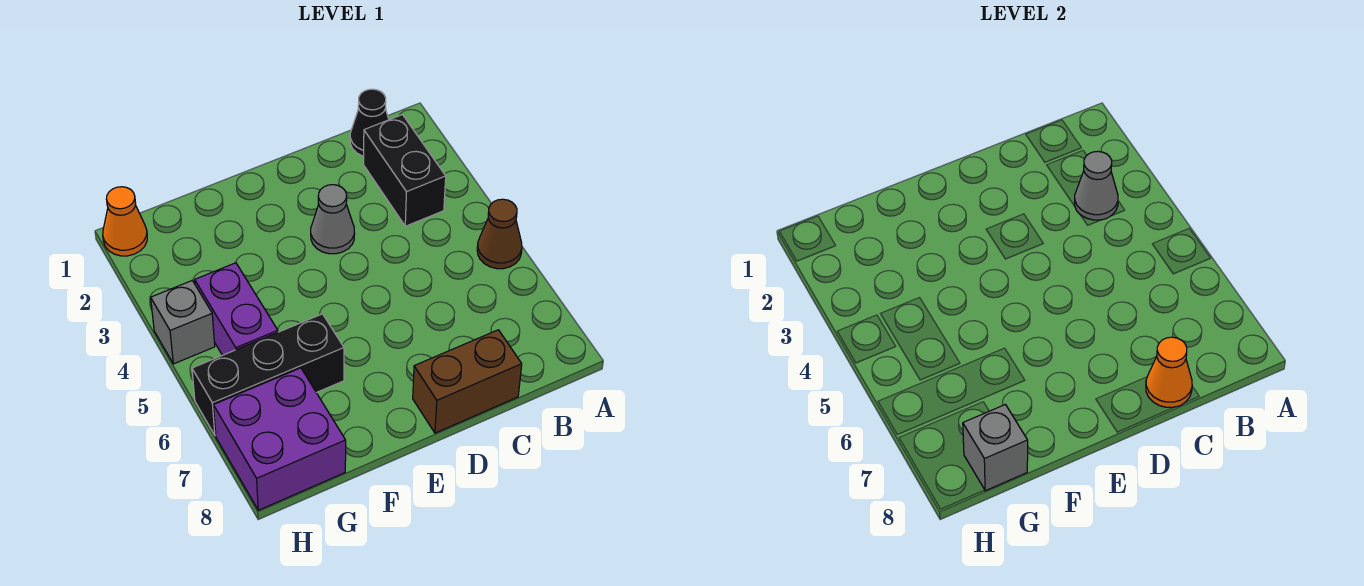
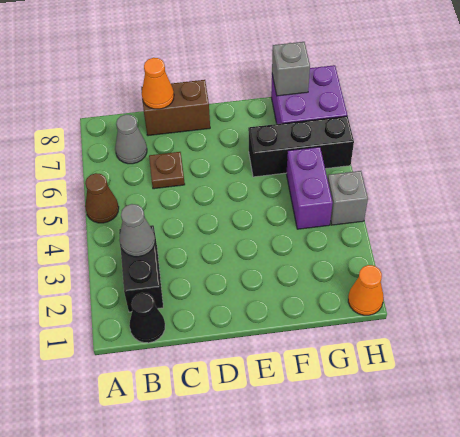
none -> brown plate C6 level 1
grey cone D3 level 1 -> grey cone B7 level 1

